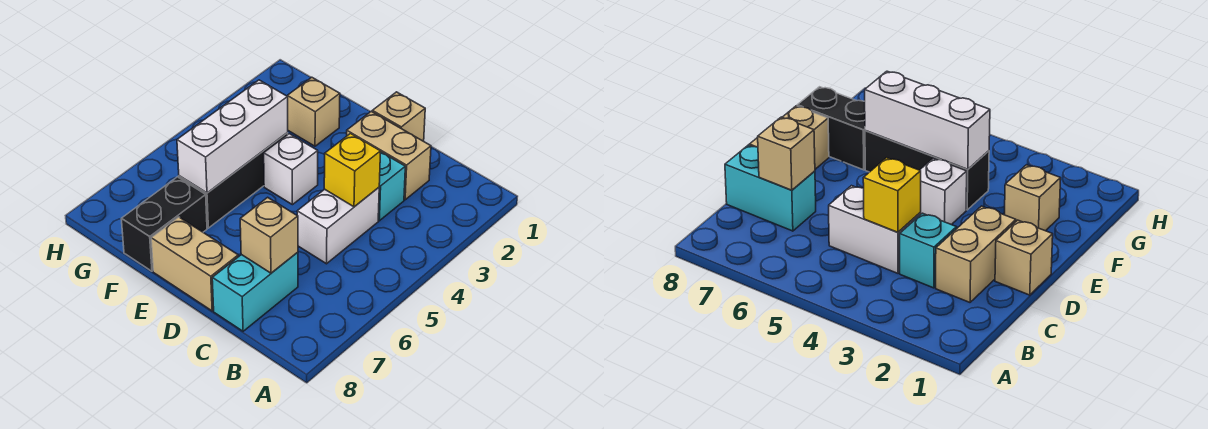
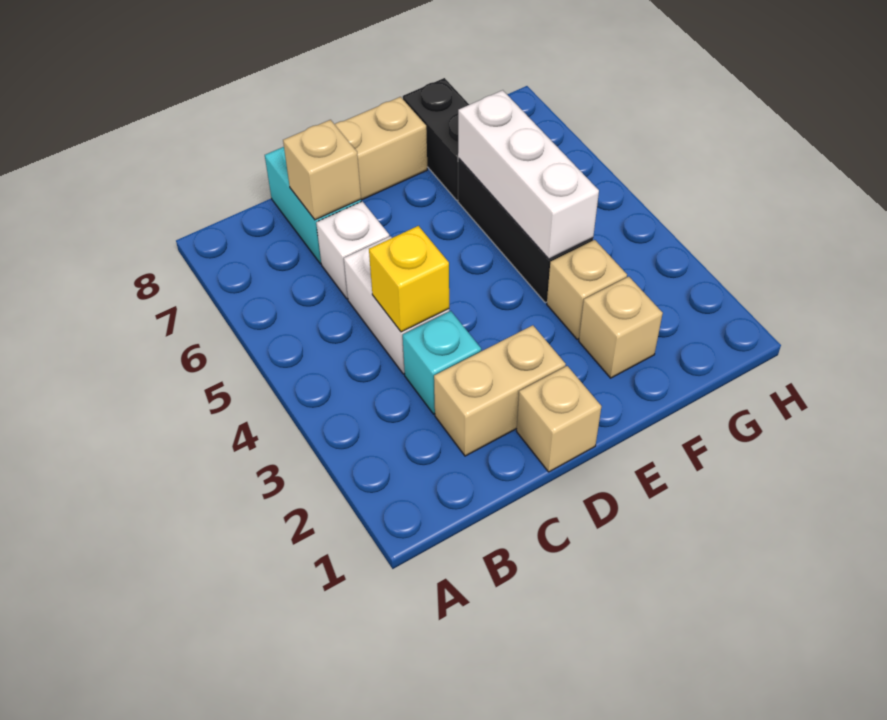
white brick E4 level 1 -> white brick C6 level 1
none -> tan brick F3 level 1

